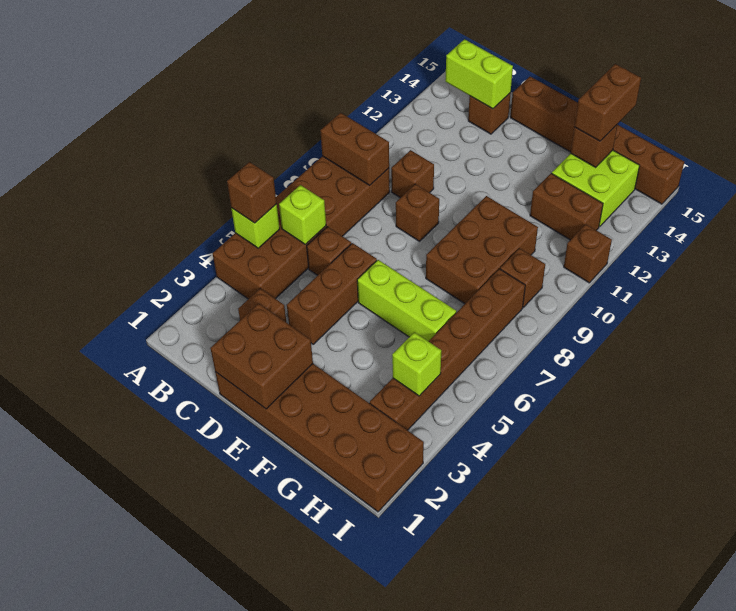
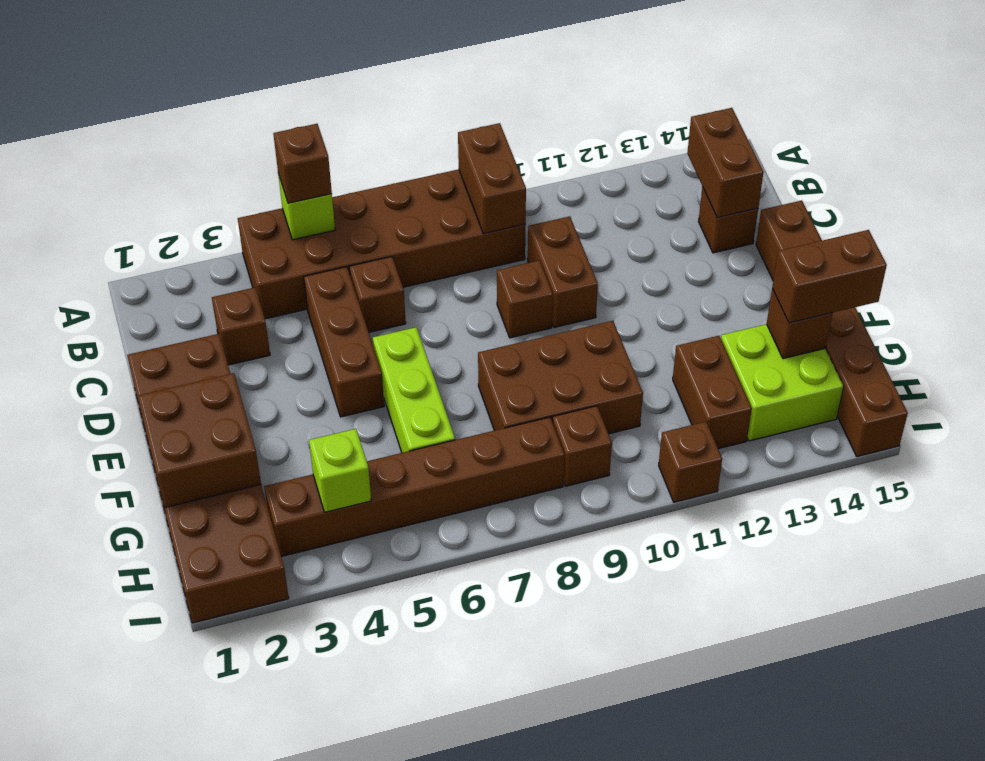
lime brick B6 level 2 -> none
lime brick B14:C14 level 2 -> brown brick B14:C14 level 2
brown brick C10 level 1 -> brown brick C10:D10 level 1
brown brick D1:E2 level 2 -> brown brick F1:G2 level 2
brown brick D4:D6 level 1 -> brown brick C5:E5 level 1

